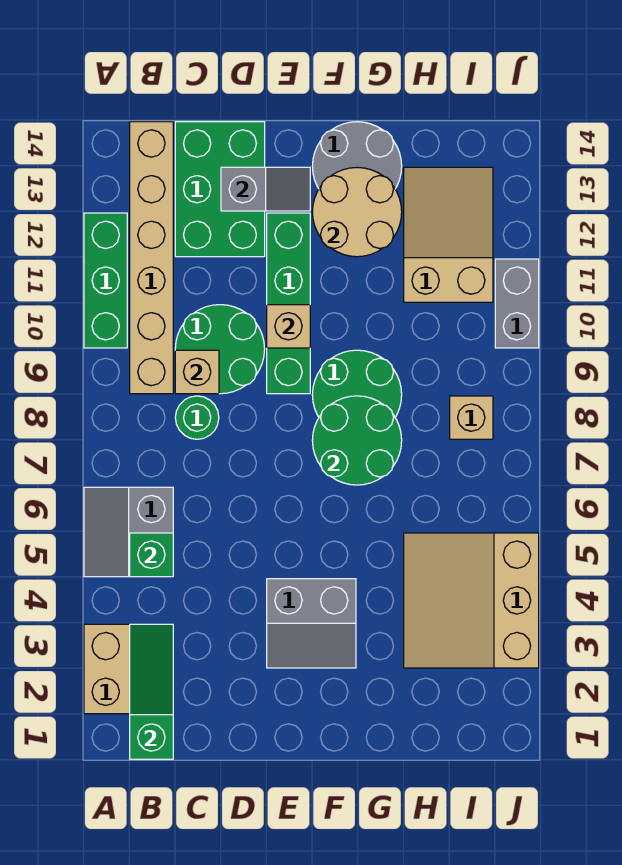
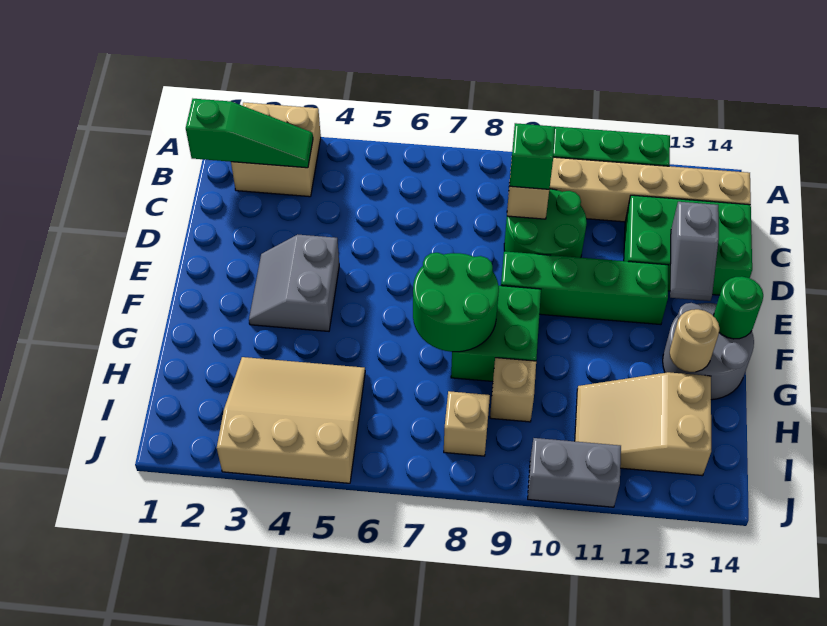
grey slope A5:B6 level 1 top B -> none
green brick B5 level 2 -> green brick C9 level 3
green round brick C8 level 1 -> green round brick F14 level 2
tan brick E10 level 2 -> tan brick H9 level 1
green round brick F8:G9 level 1 -> green brick F8:G9 level 1
tan round brick F12:G13 level 2 -> tan round brick G13 level 2
tan slope H11:I13 level 1 top 11 -> tan slope H11:I13 level 1 top 13

